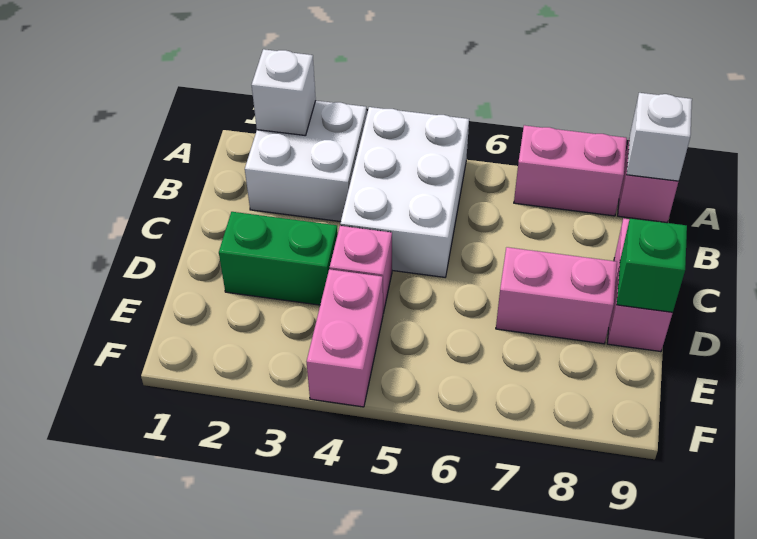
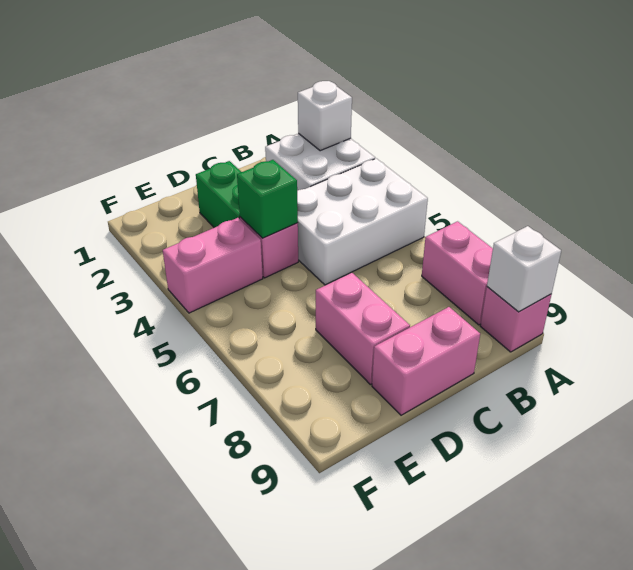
green brick D9 level 2 -> green brick D4 level 2

